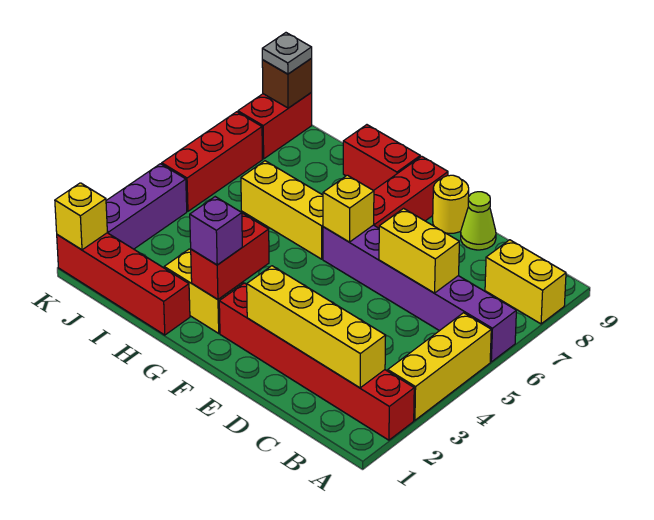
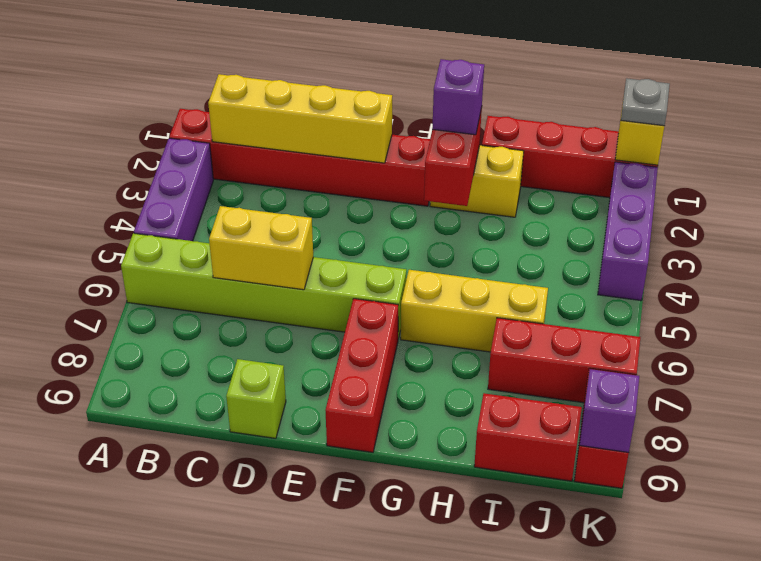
yellow brick A3:A5 level 1 -> purple brick A3:A5 level 1
purple brick A6:F6 level 1 -> lime brick A6:F6 level 1
yellow brick A8:B8 level 1 -> none
lime cone D9 level 1 -> lime brick D9 level 1
yellow round brick E9 level 1 -> none
yellow brick F6 level 2 -> none
red brick G9:H9 level 1 -> red brick I9:J9 level 1
red brick K5:K7 level 1 -> red brick I7:K7 level 1
brown brick K9 level 2 -> purple brick K9 level 2
grey plate K9 level 3 -> grey plate K1 level 3

